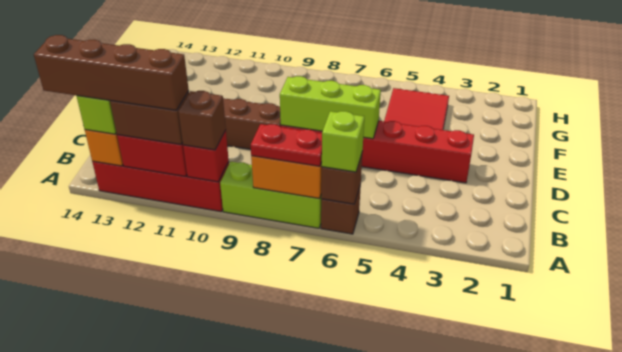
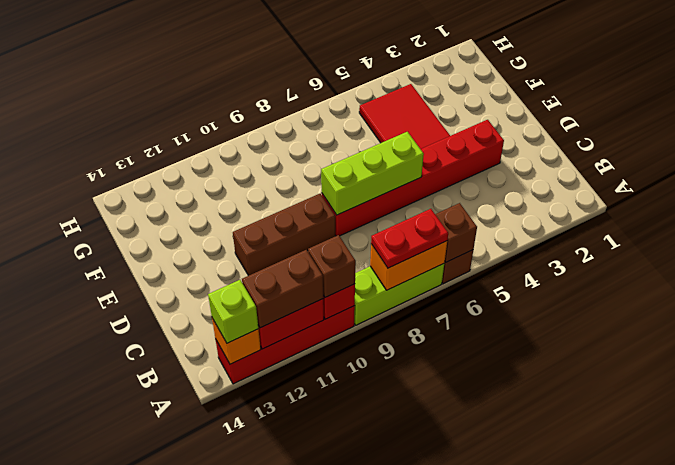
lime brick A6 level 3 -> none
brown brick A11:A14 level 4 -> none

